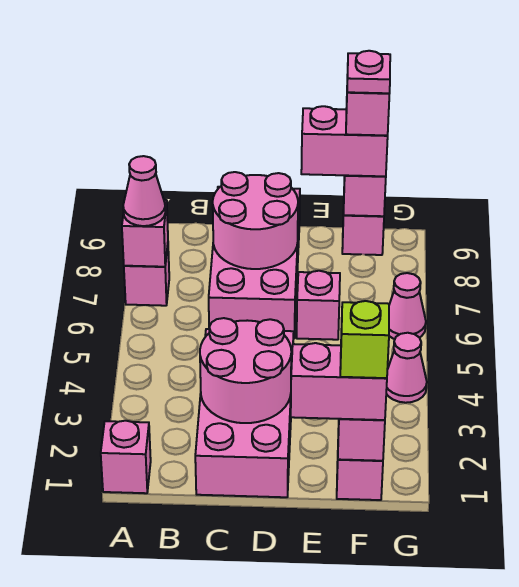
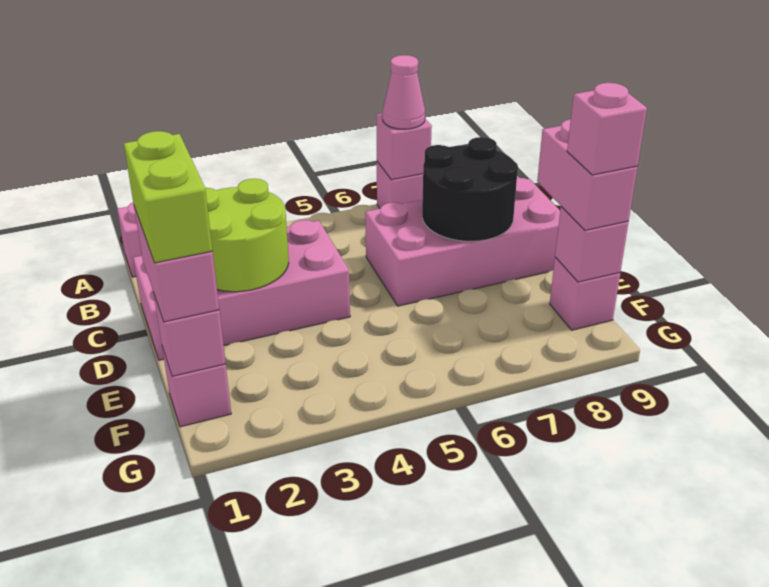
pink round brick C2:D3 level 2 -> lime round brick C2:D3 level 2
pink round brick C7:D8 level 2 -> black round brick C7:D8 level 2
pink brick E6 level 1 -> none
lime brick F1 level 4 -> lime brick E1:F1 level 4
pink plate F9 level 5 -> none
pink cone G4 level 1 -> none
pink cone G6 level 1 -> none

